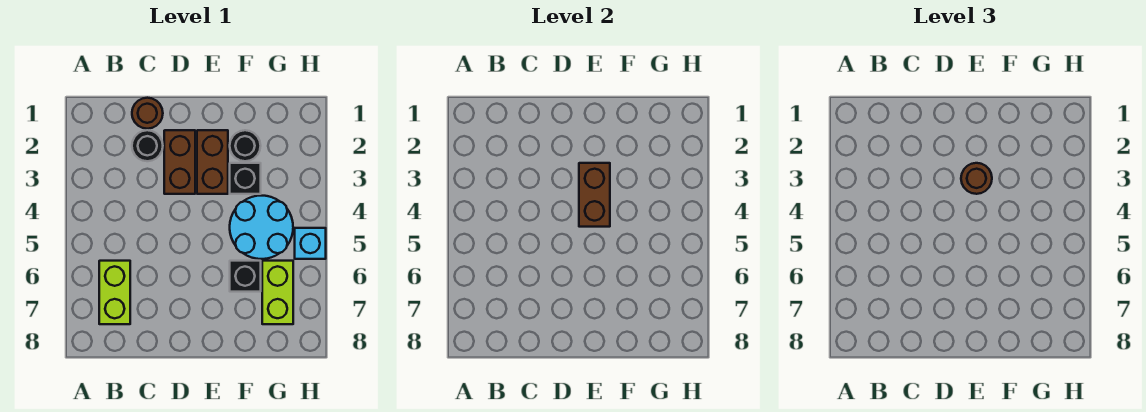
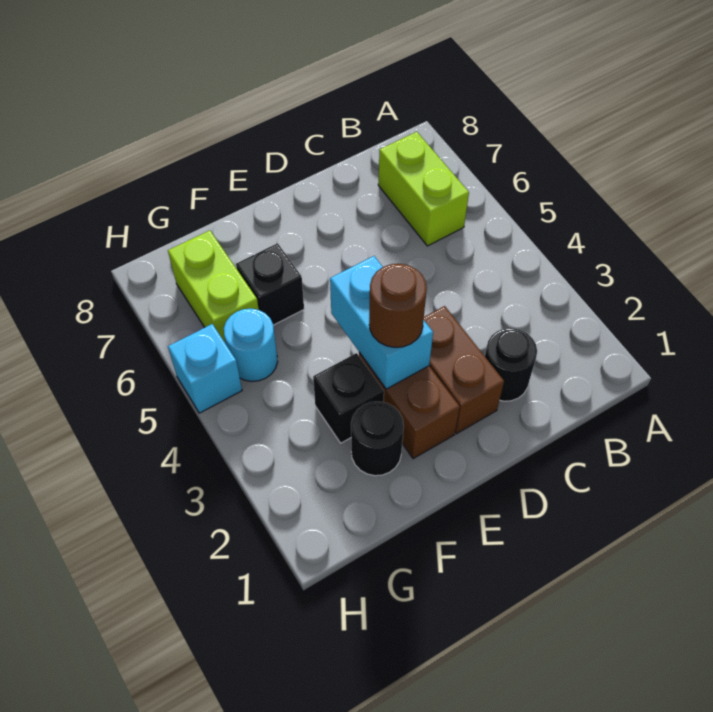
brown round brick C1 level 1 -> none
brown brick E3:E4 level 2 -> cyan brick E3:E4 level 2
cyan round brick F4:G5 level 1 -> cyan round brick G5 level 1

